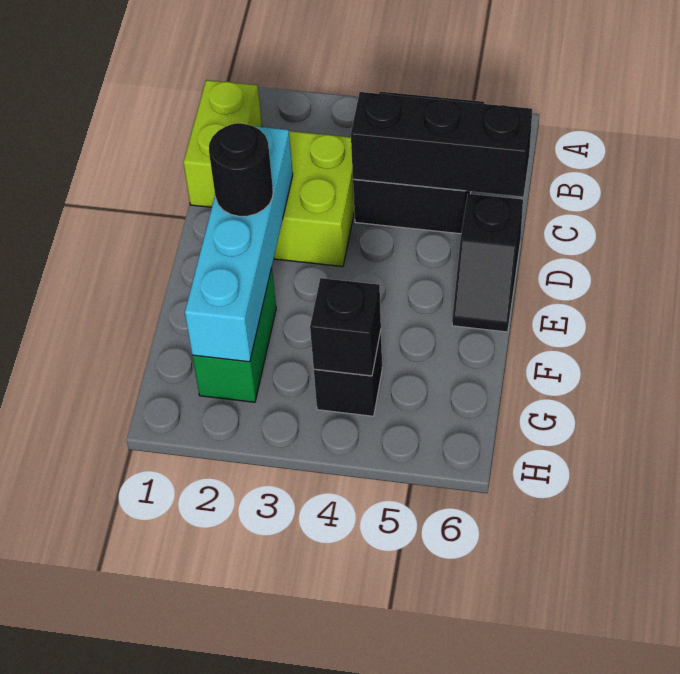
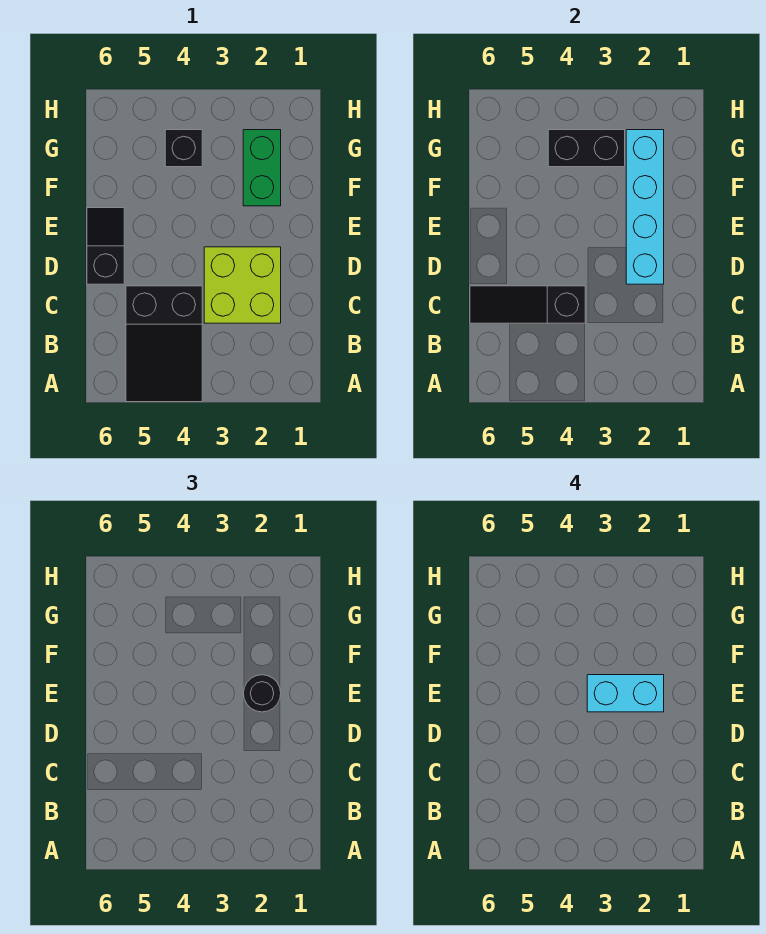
lime brick B1:C1 level 1 -> none
black brick C4:C6 level 2 -> black slope C4:C6 level 2 top 4
none -> cyan brick E2:E3 level 4
black brick G4 level 2 -> black brick G3:G4 level 2

